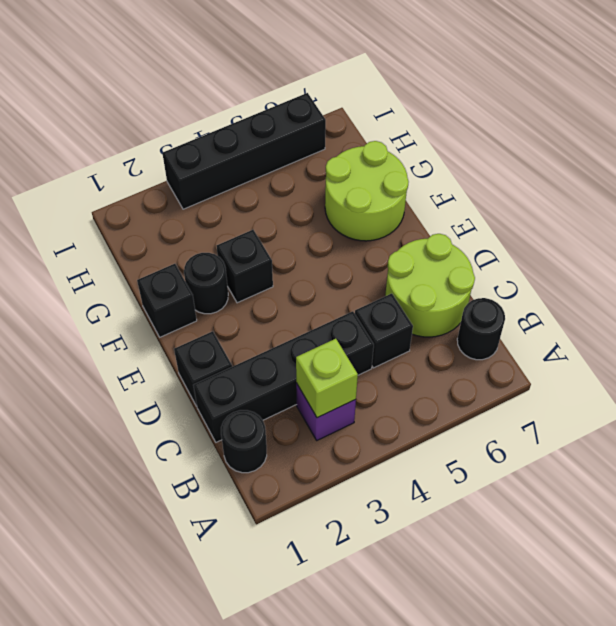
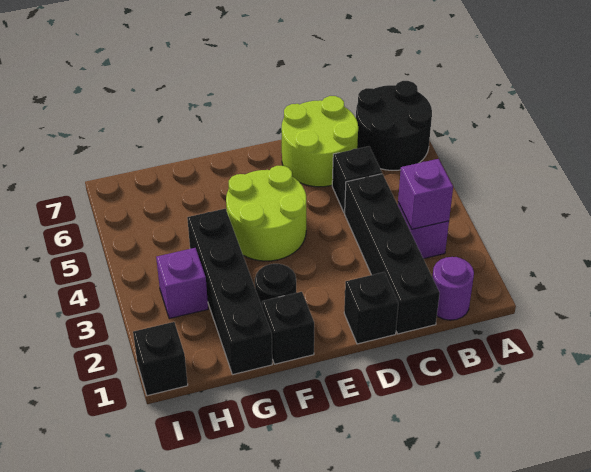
black round brick B1 level 1 -> purple round brick B1 level 1
lime brick B3 level 2 -> purple brick B3 level 2
black round brick B7 level 1 -> black round brick A6:B7 level 1
black brick F3 level 1 -> black brick I1 level 1
lime round brick F6:G7 level 1 -> lime round brick E4:F5 level 1
none -> purple brick H3 level 1
black brick I3:I6 level 1 -> black brick G1:G4 level 1

